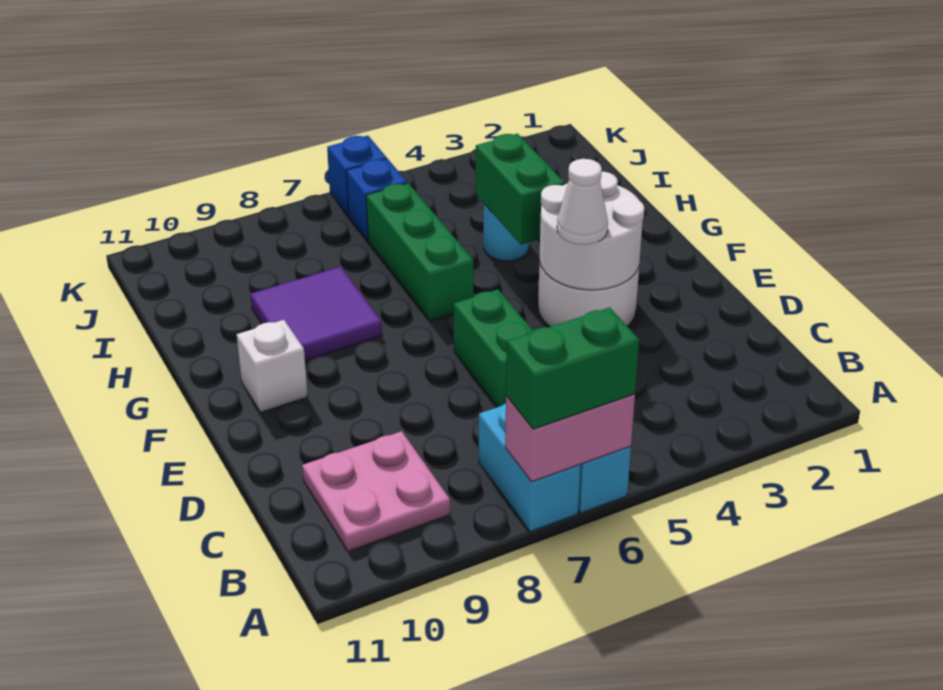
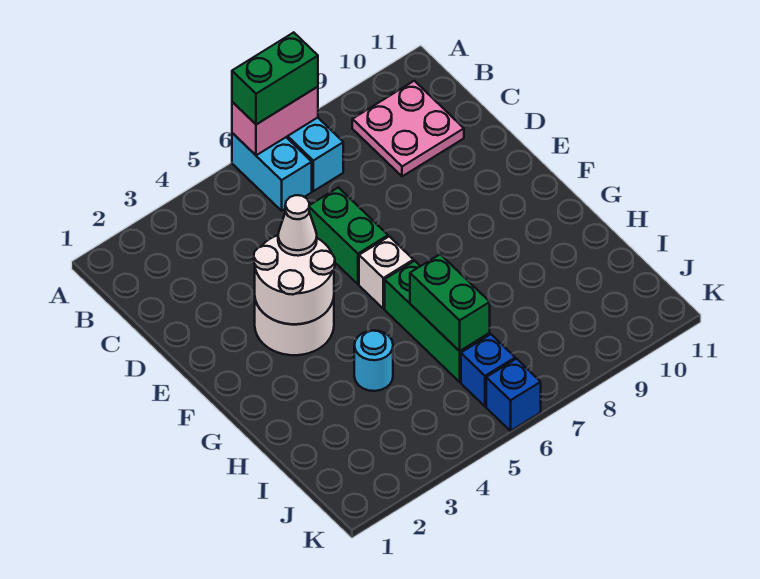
white brick F10 level 1 -> white brick F6 level 1
green brick G4:H4 level 2 -> green brick H6:I6 level 2
purple tile G8:H9 level 1 -> none

